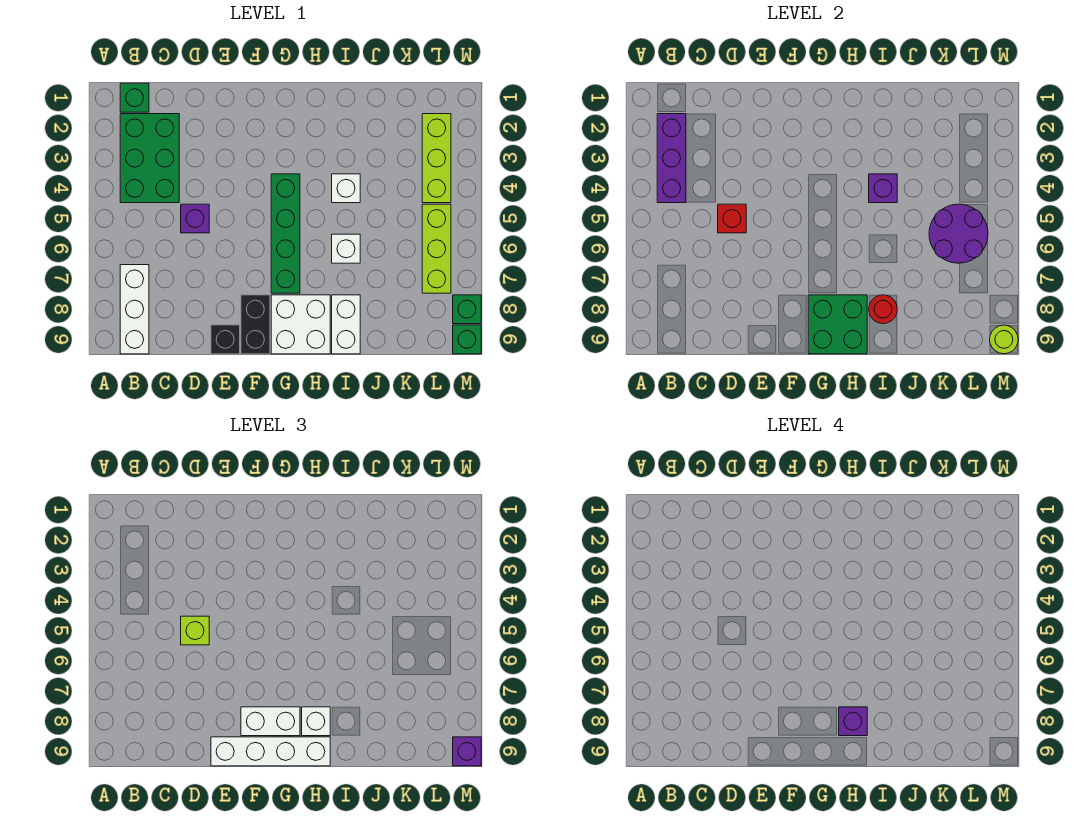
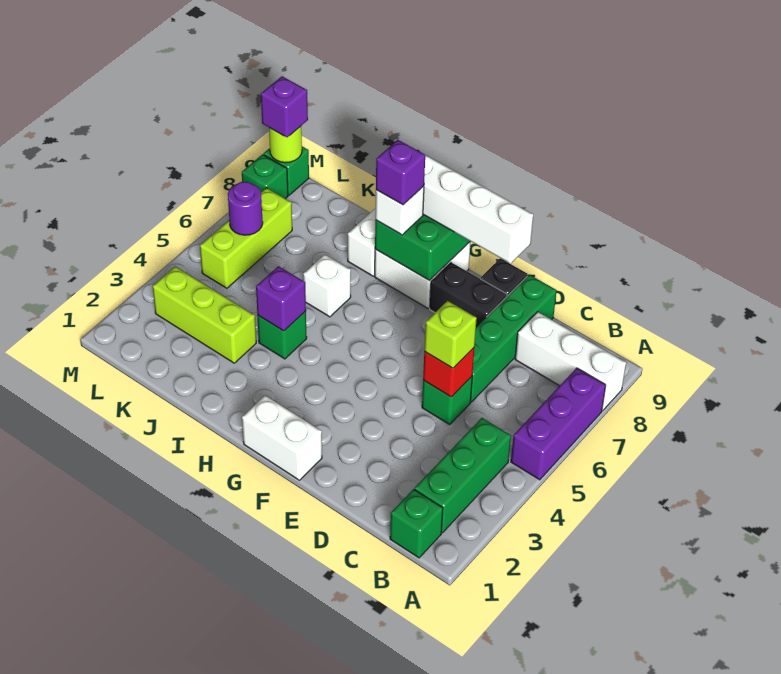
green brick B2:C4 level 1 -> green brick B2:B4 level 1
purple brick B2:B4 level 2 -> purple brick A5:A7 level 1
white brick B7:B9 level 1 -> white brick A8:C8 level 1
purple brick D5 level 1 -> green brick D5 level 1
black brick F8:F9 level 1 -> black brick E8:F8 level 1
white brick F8:G8 level 3 -> white brick F1:G1 level 1
green brick G4:G7 level 1 -> green brick D6:D9 level 1
white brick I4 level 1 -> green brick I4 level 1
red round brick I8 level 2 -> none
purple round brick K5:L6 level 2 -> purple round brick L6 level 2
lime brick L2:L4 level 1 -> lime brick J3:L3 level 1

